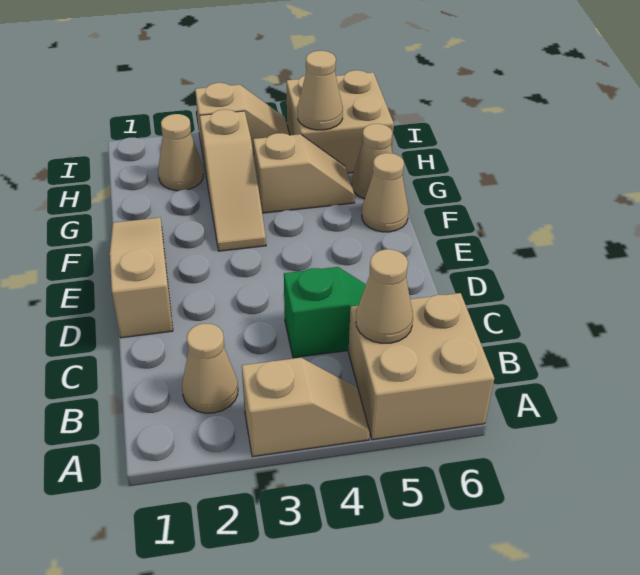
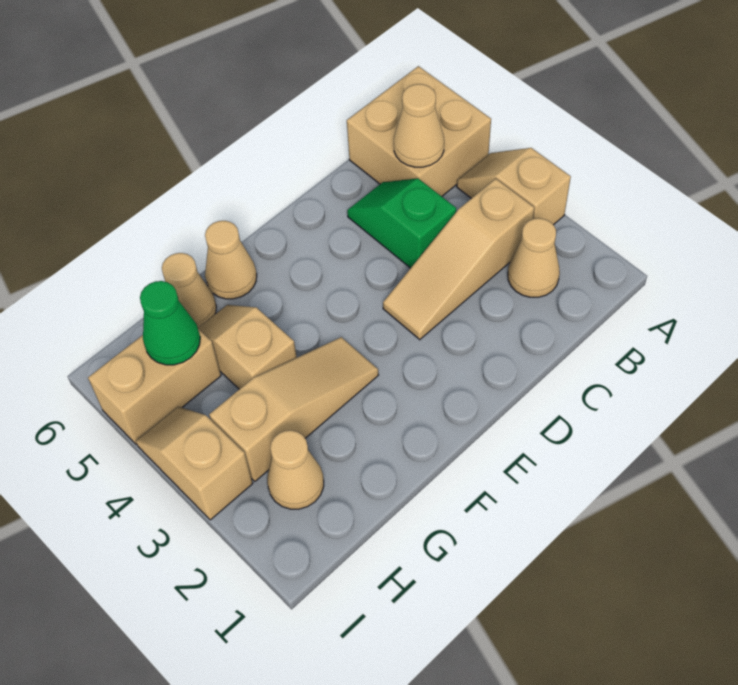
tan slope D1:F1 level 1 top D -> tan slope B3:D3 level 1 top B
tan brick H5:I6 level 1 -> tan brick H5:I5 level 1
tan cone H5 level 2 -> green cone H5 level 2

